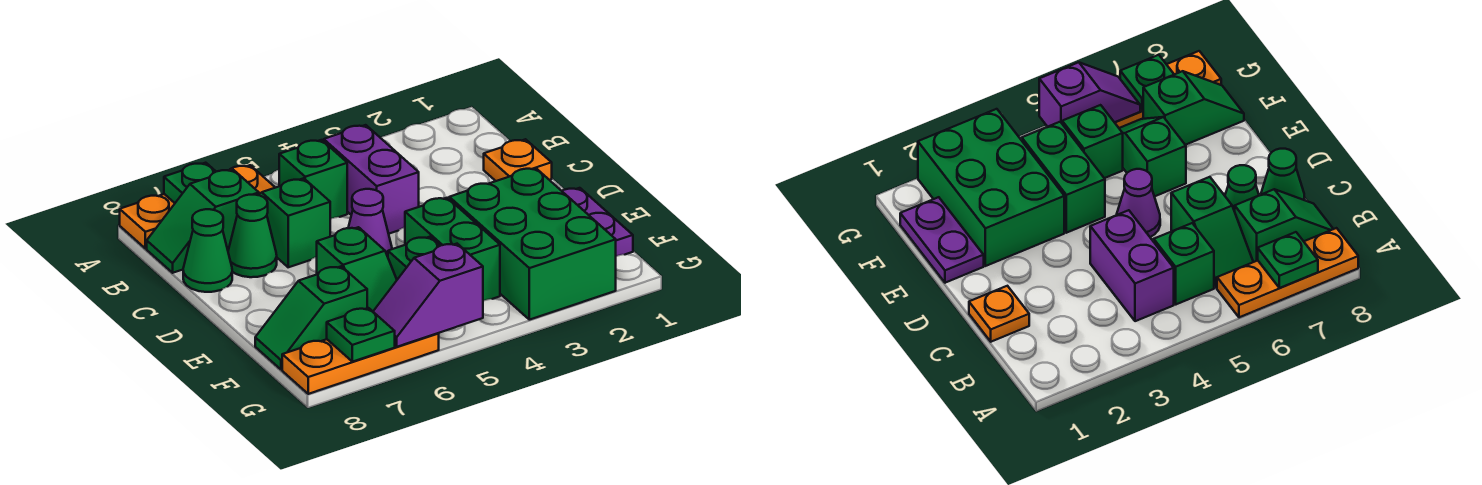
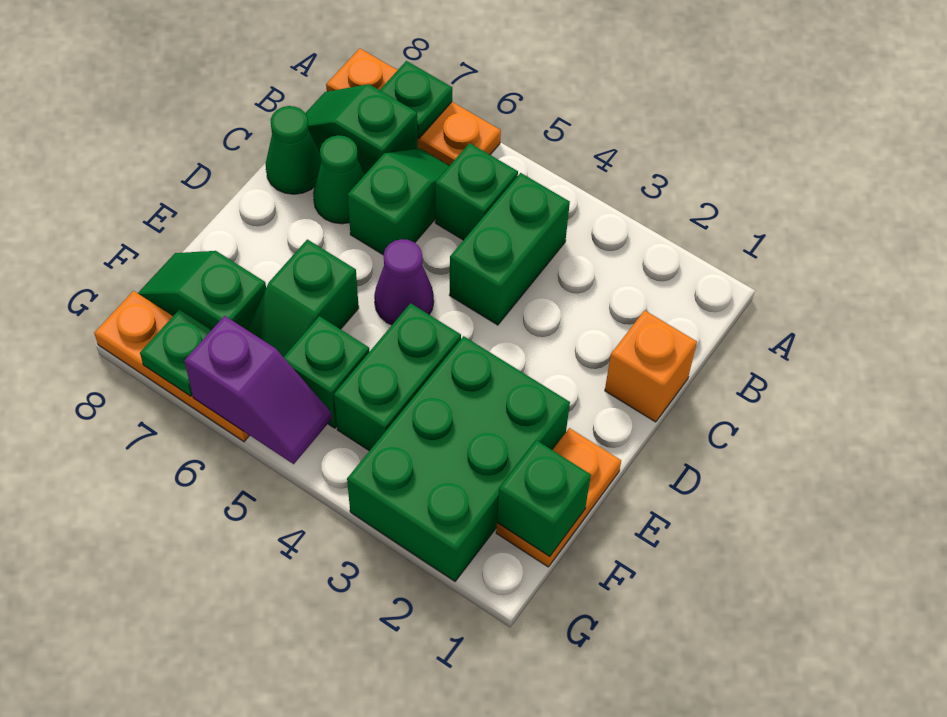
purple brick B4:C4 level 1 -> green brick B4:C4 level 1
orange plate C1 level 1 -> orange brick C1 level 1
purple plate E1:F1 level 1 -> orange plate E1:F1 level 1
none -> green brick F1 level 2
purple slope G5:G6 level 2 top 5 -> purple slope G5:G6 level 2 top 6

